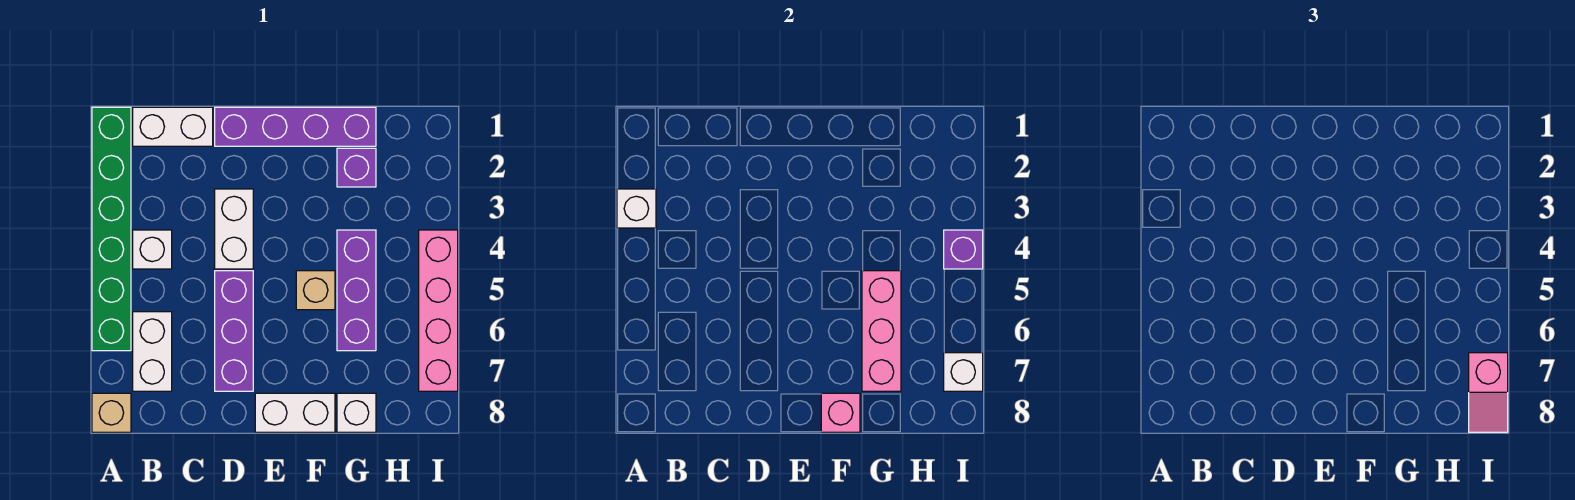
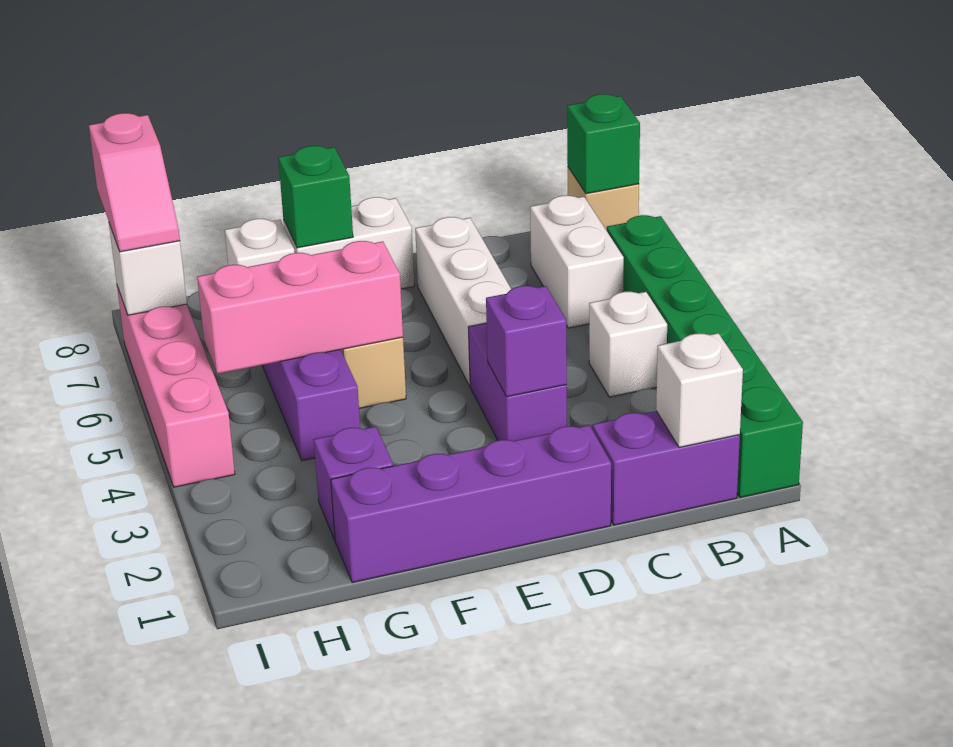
white brick A3 level 2 -> white brick B1 level 2
none -> green brick A8 level 2
white brick B1:C1 level 1 -> purple brick B1:C1 level 1
white brick D3:D4 level 1 -> purple brick D3:D4 level 1
purple brick D5:D7 level 1 -> white brick D5:D7 level 1
pink brick F8 level 2 -> green brick F8 level 2
pink brick G5:G7 level 2 -> pink brick F5:H5 level 2
purple brick I4 level 2 -> purple brick D3 level 2
pink slope I7:I8 level 3 top 7 -> pink slope I7:I8 level 3 top 8

